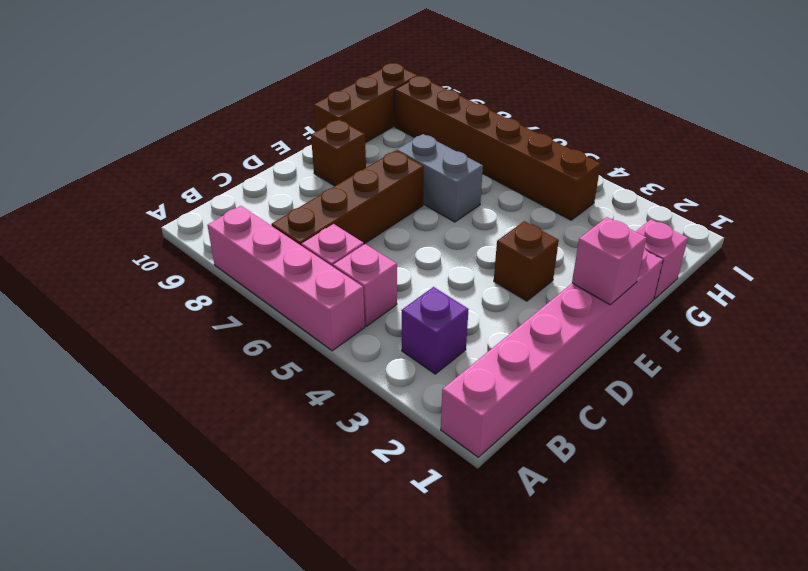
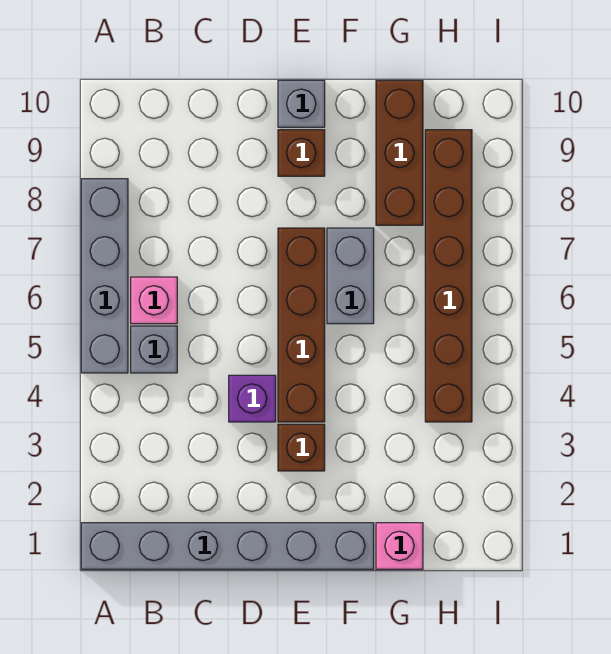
pink brick A1:F1 level 1 -> grey brick A1:F1 level 1
pink brick A5:A8 level 1 -> grey brick A5:A8 level 1
purple brick B3 level 1 -> purple brick D4 level 1
pink brick B5 level 1 -> grey brick B5 level 1
brown brick B7:E7 level 1 -> brown brick E4:E7 level 1
pink brick E1 level 2 -> none
none -> grey brick E10 level 1
brown brick F10:H10 level 1 -> brown brick G8:G10 level 1

